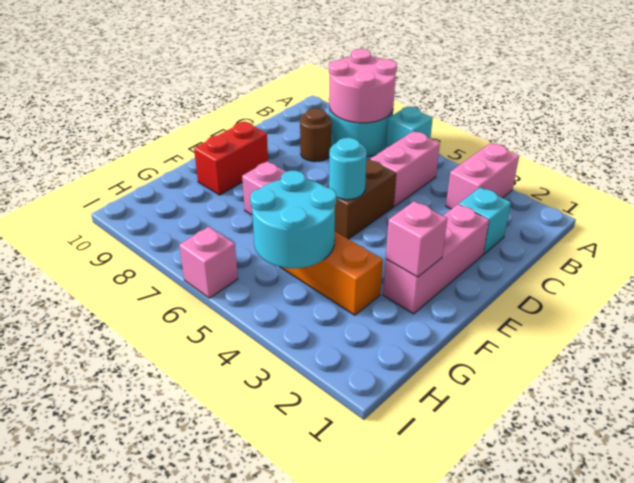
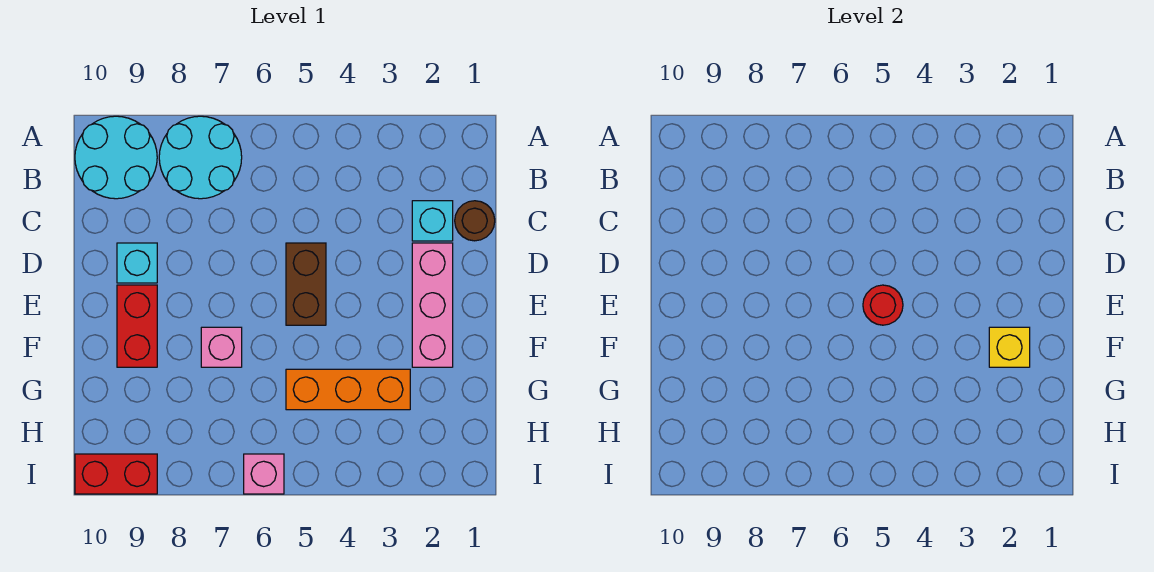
pink brick A3:B3 level 1 -> none
cyan brick A6 level 1 -> cyan brick D9 level 1
pink round brick A7:B8 level 2 -> none
pink brick B5:C5 level 1 -> none
brown round brick C8 level 1 -> brown round brick C1 level 1
cyan round brick E5 level 2 -> red round brick E5 level 2
pink brick F2 level 2 -> yellow brick F2 level 2
cyan round brick G4:H5 level 2 -> cyan round brick A9:B10 level 1
none -> red brick I9:I10 level 1

